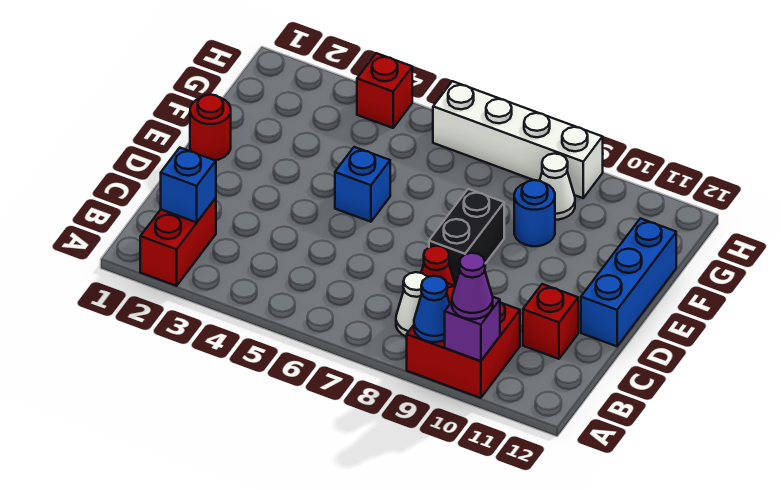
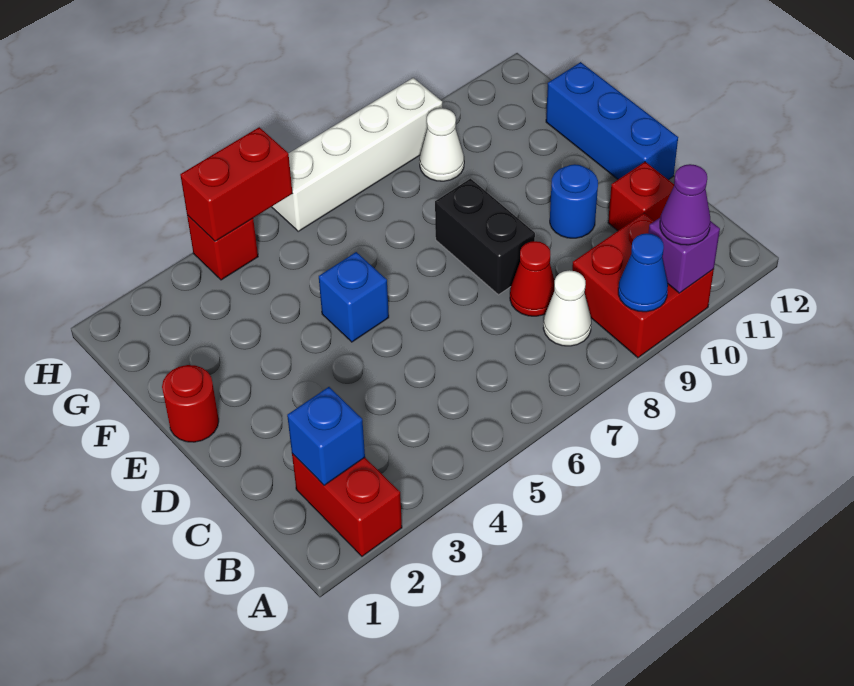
blue round brick F9 level 1 -> blue round brick D10 level 1
none -> red brick H4:H5 level 2

